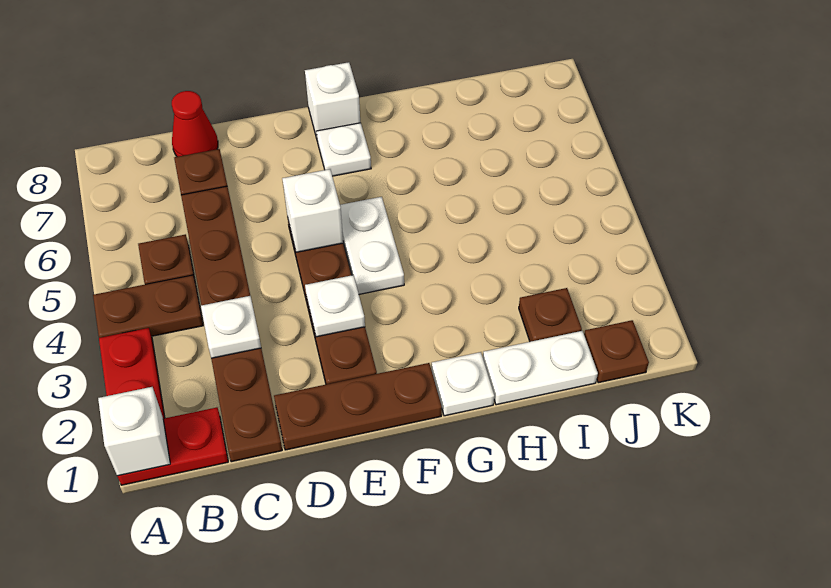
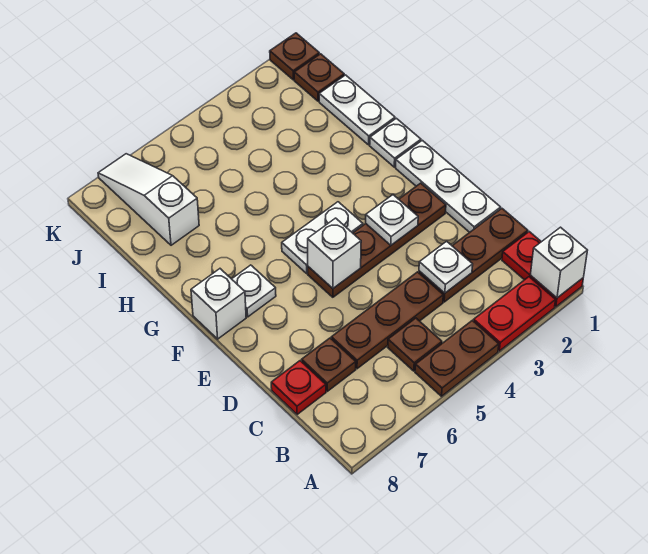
brown plate A4:B4 level 1 -> brown plate A4:A5 level 1
red cone C8 level 1 -> red plate C8 level 1
brown plate D1:F1 level 1 -> white plate D1:F1 level 1
brown plate I2 level 1 -> brown plate K1 level 1
none -> white slope I7:K7 level 1 top I

